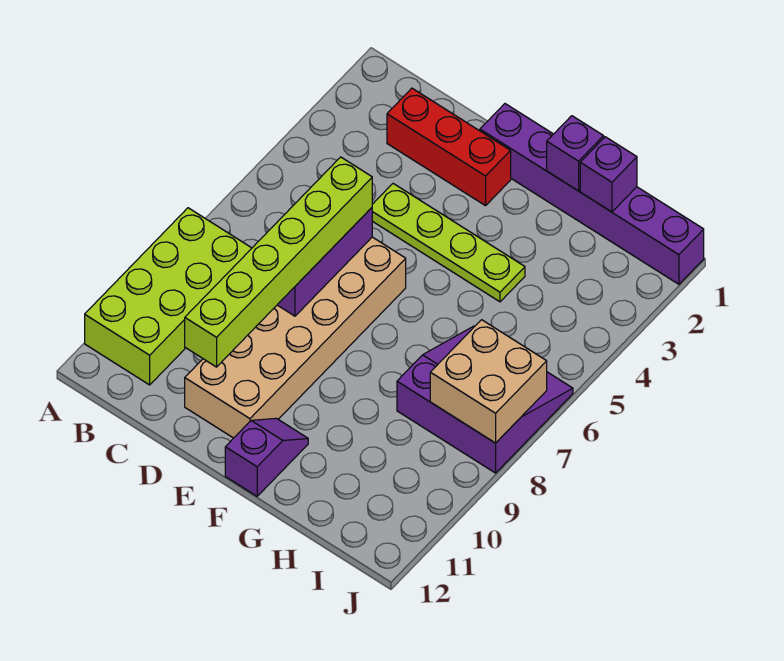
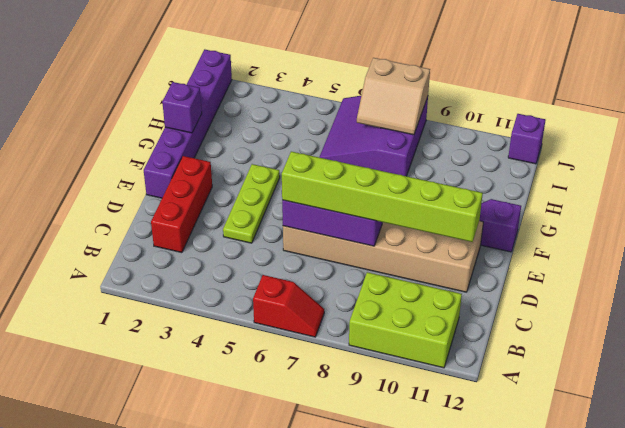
none -> red slope A6:A7 level 1 top 6
lime brick A8:B11 level 1 -> lime brick A9:B11 level 1
lime plate D4:G4 level 1 -> lime plate D4:F4 level 1
purple brick H1 level 2 -> purple brick J12 level 1
tan brick I7:J8 level 2 -> tan slope I7:J8 level 2 top J

